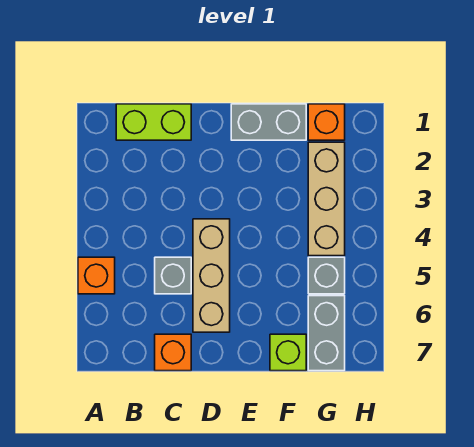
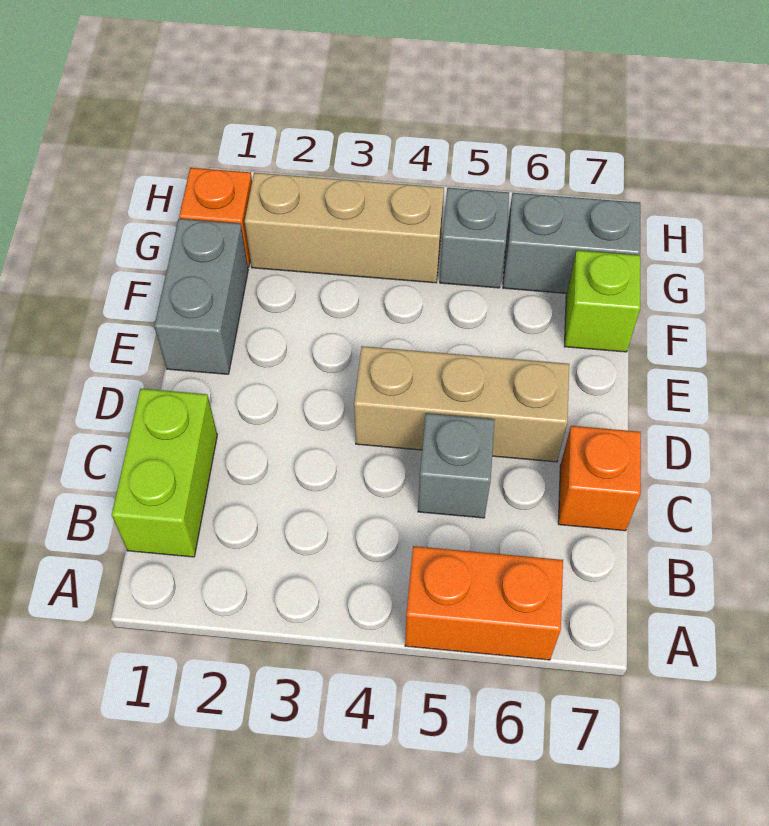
orange brick A5 level 1 -> orange brick A5:A6 level 1

